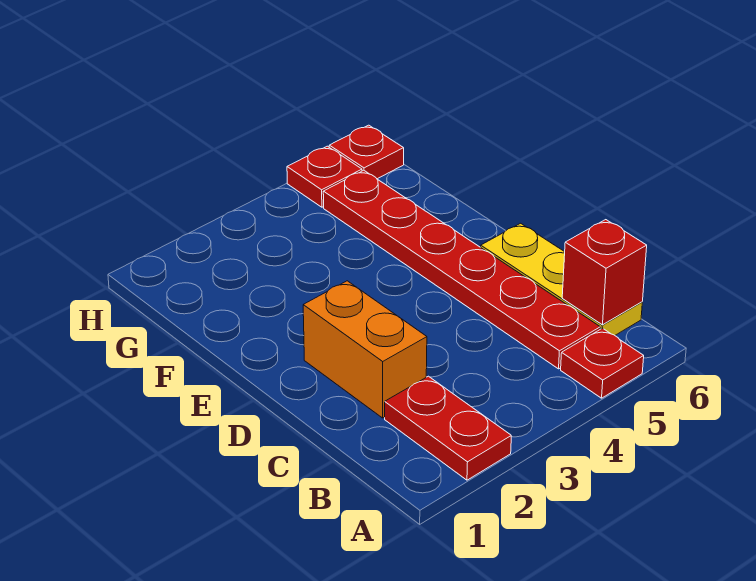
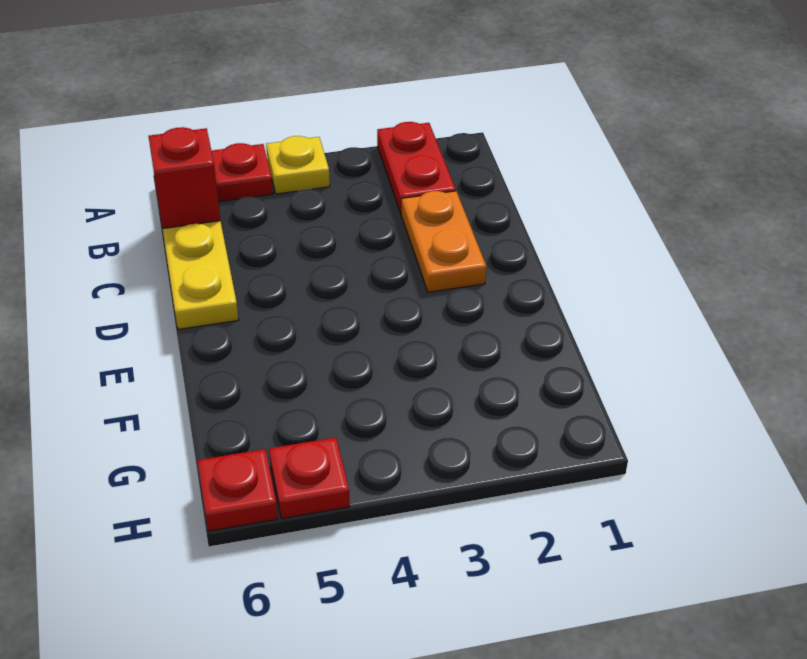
none -> yellow plate A4 level 1
red plate B5:G5 level 1 -> none
orange brick C2:D2 level 1 -> orange plate C2:D2 level 1

